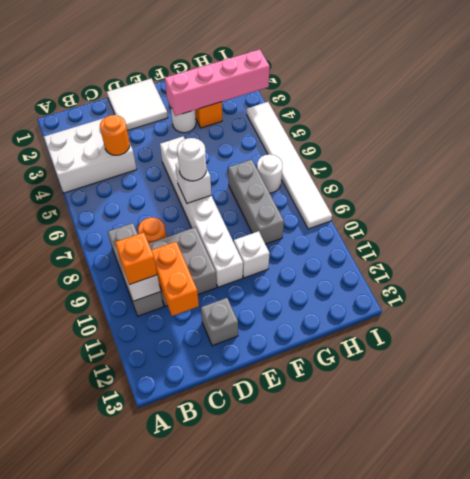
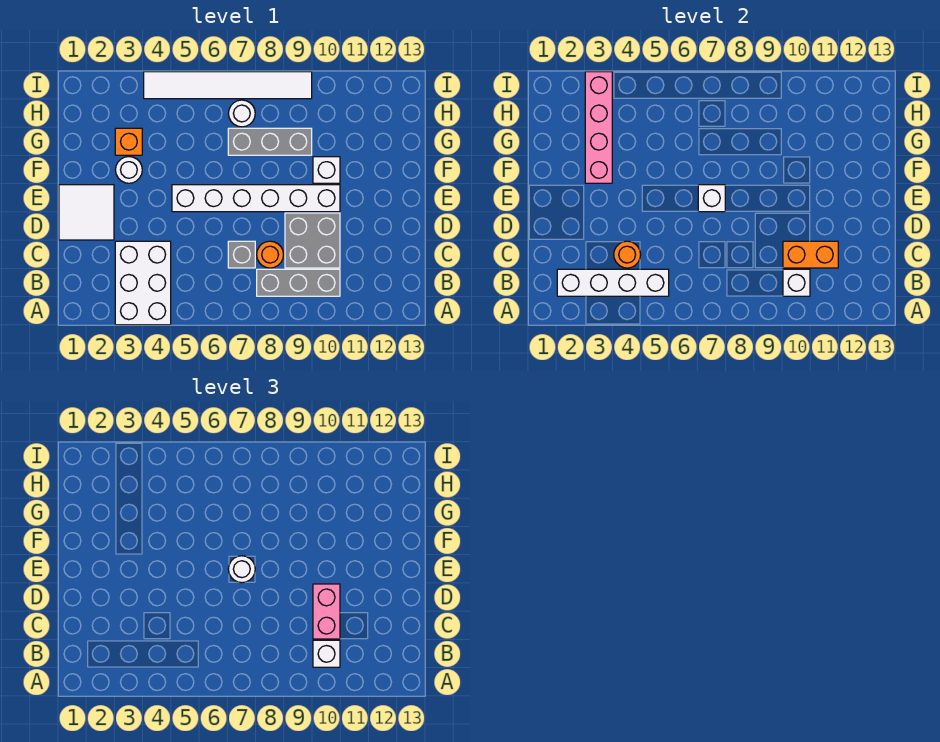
none -> white brick B2:B5 level 2
orange brick B10 level 3 -> white brick B10 level 3
none -> pink brick C10:D10 level 3
grey brick D12 level 1 -> grey brick C7 level 1

